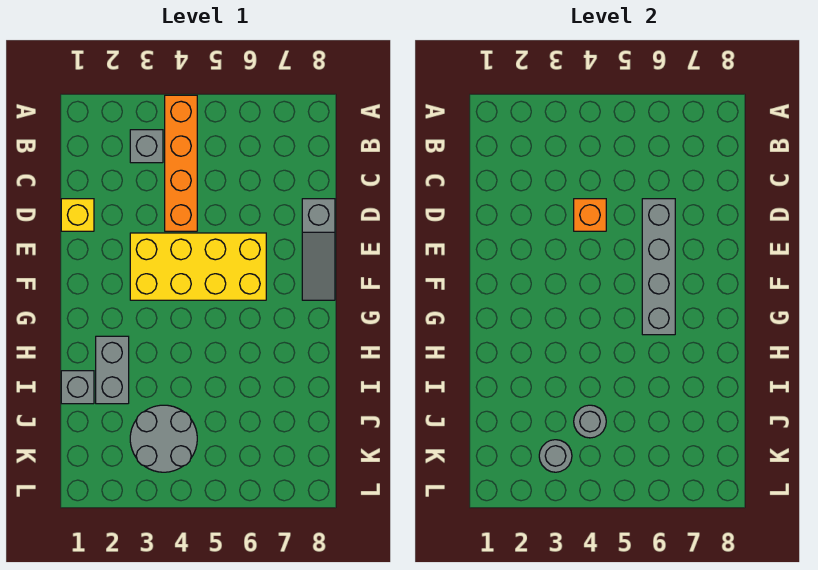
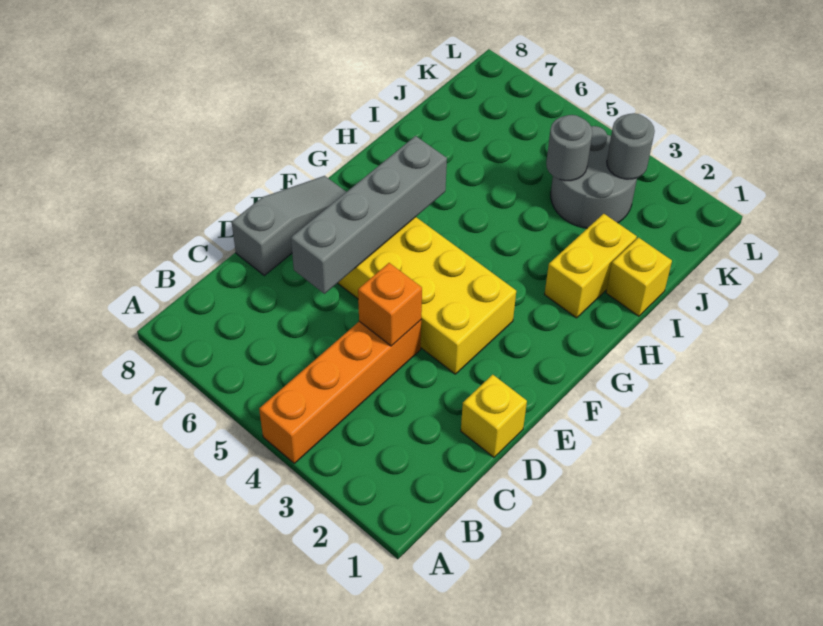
grey brick B3 level 1 -> none
grey brick H2:I2 level 1 -> yellow brick H2:I2 level 1
grey brick I1 level 1 -> yellow brick I1 level 1

